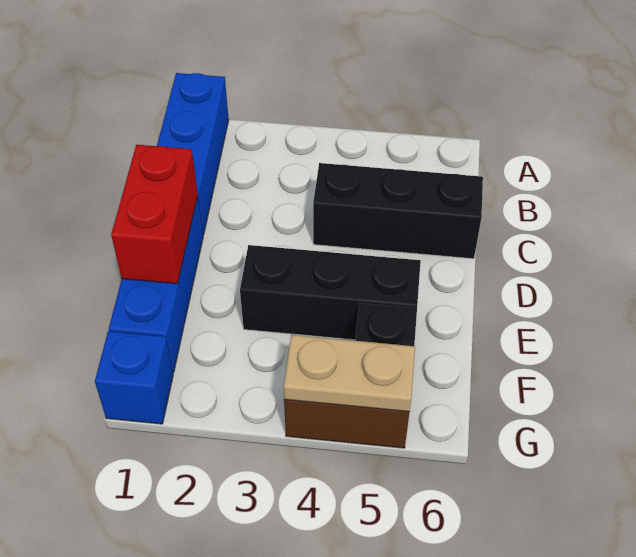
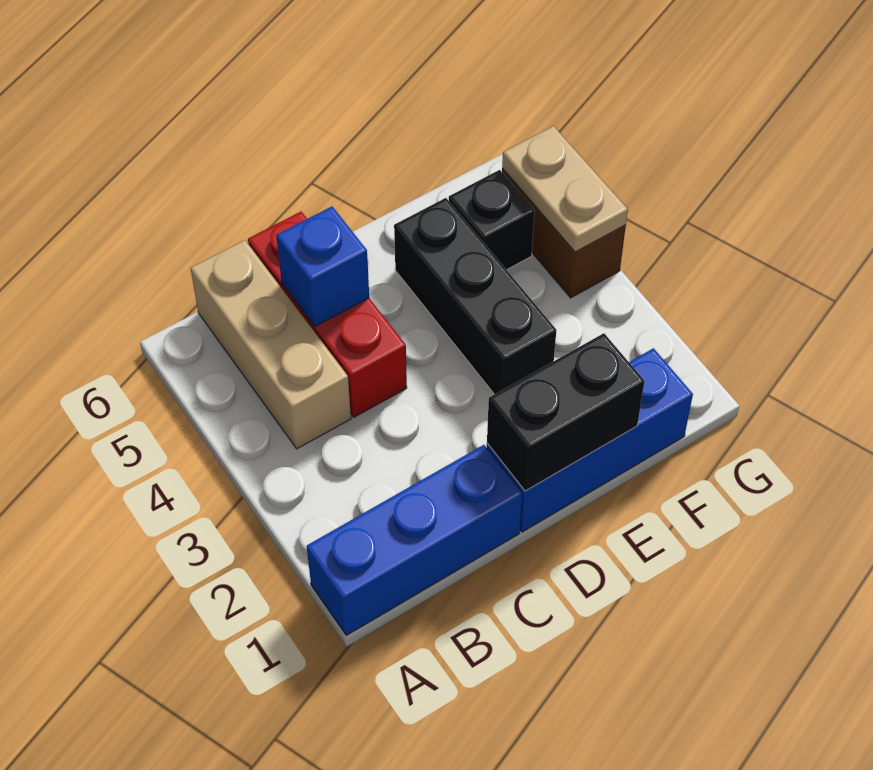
none -> tan brick B4:B6 level 1
black brick C4:C6 level 1 -> red brick C4:C6 level 1
red brick D1:E1 level 2 -> black brick D1:E1 level 2
blue brick G1 level 1 -> blue brick C5 level 2

